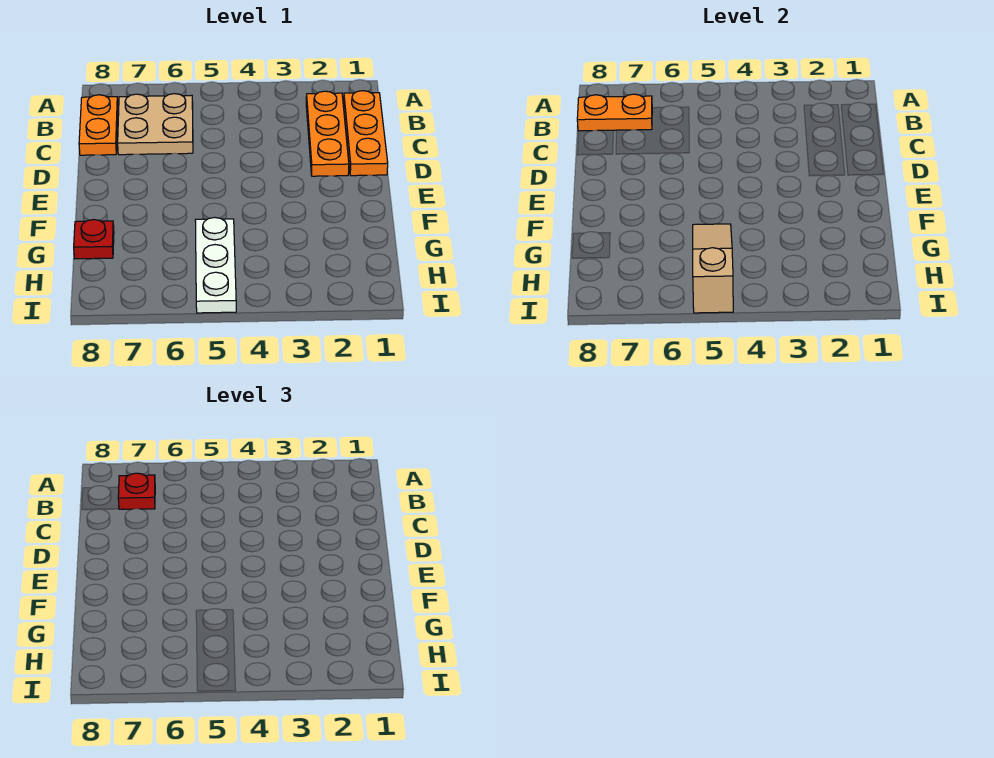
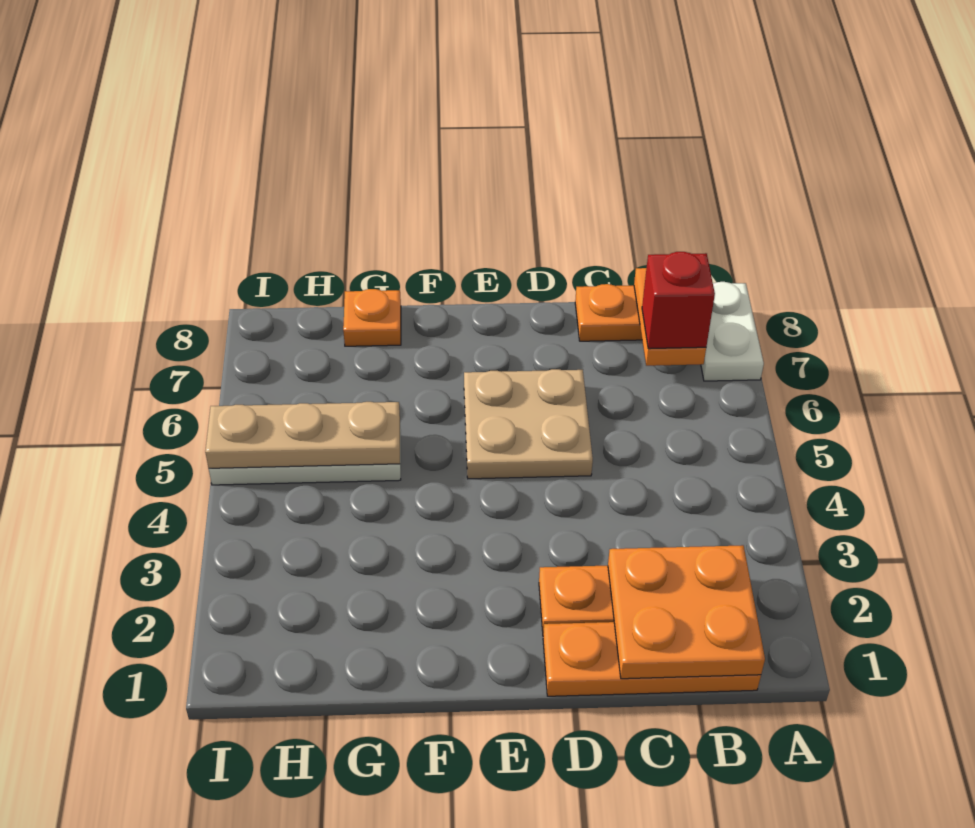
none -> white plate A7:A8 level 1
none -> orange plate B1:C2 level 2
tan plate B6:C7 level 1 -> tan plate D5:E6 level 1
red plate B7 level 3 -> red brick B7 level 3
tan slope G5:I5 level 2 top I -> tan plate G5:I5 level 2
red plate G8 level 1 -> orange plate G8 level 1

